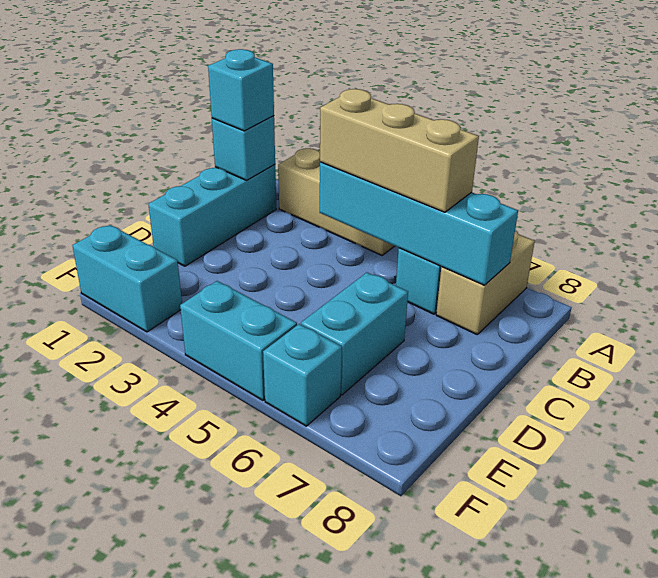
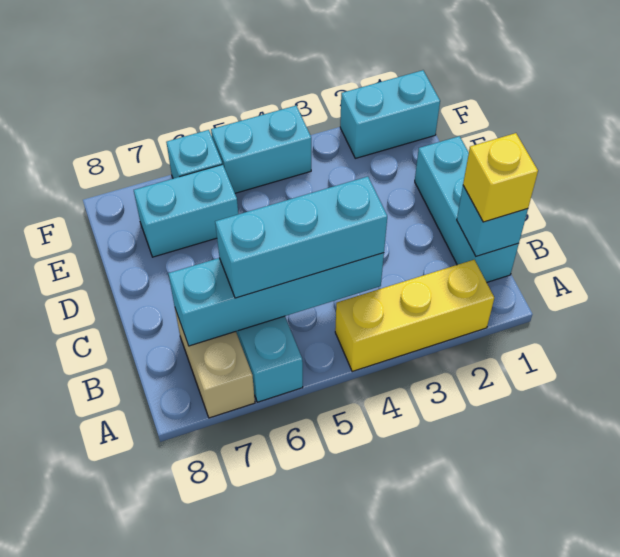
tan brick A2:A4 level 1 -> yellow brick A2:A4 level 1
cyan brick B1 level 3 -> yellow brick B1 level 3
tan brick B4:B6 level 3 -> cyan brick B4:B6 level 3
cyan brick D6:E6 level 1 -> cyan brick E6:E7 level 1

